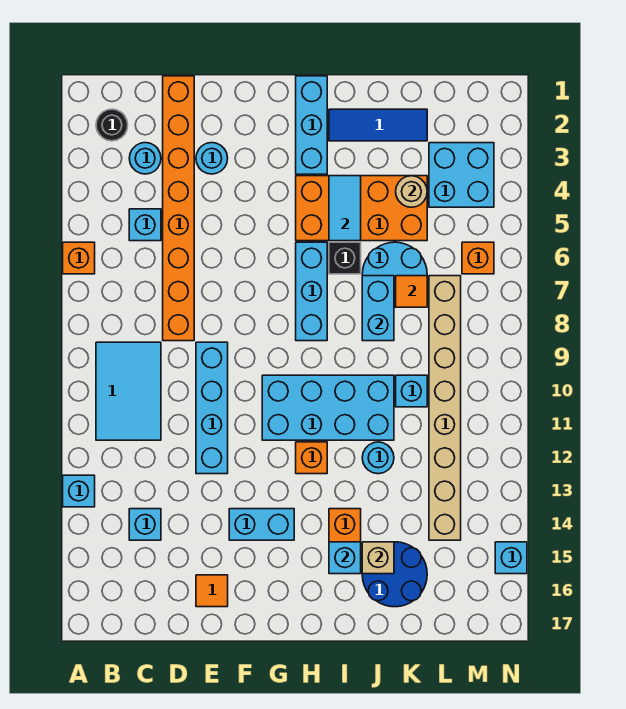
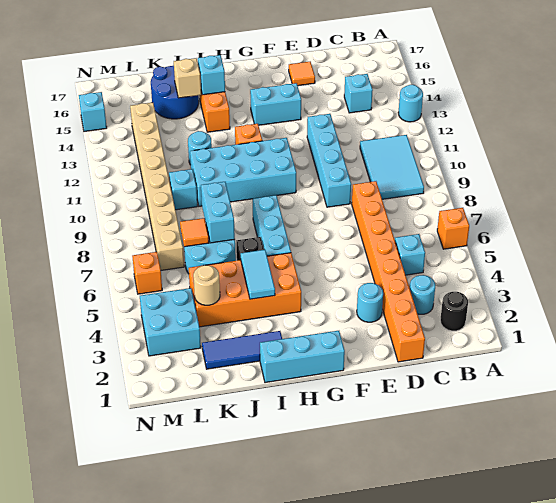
cyan brick A13 level 1 -> cyan round brick A13 level 1
cyan brick H1:H3 level 1 -> cyan brick G1:I1 level 1

